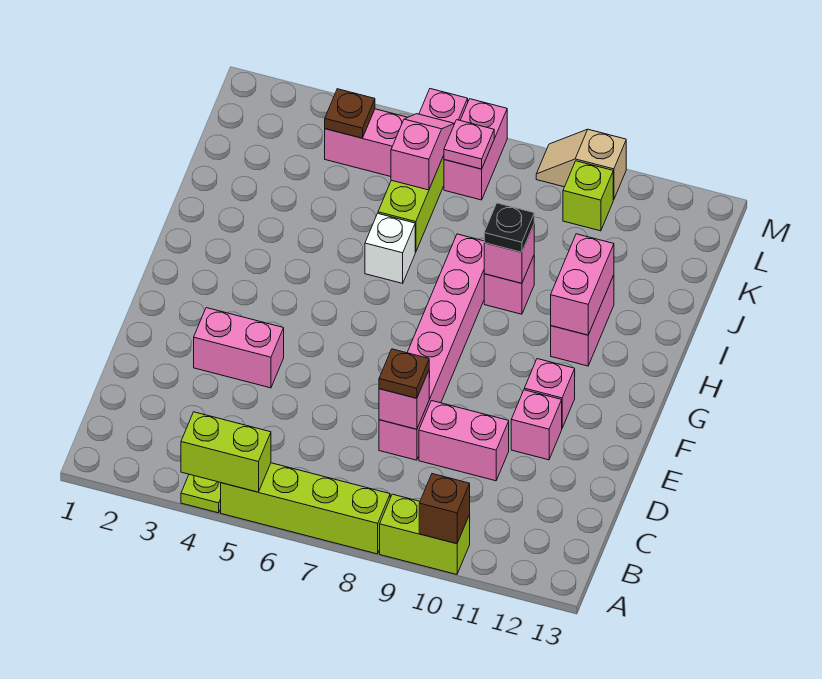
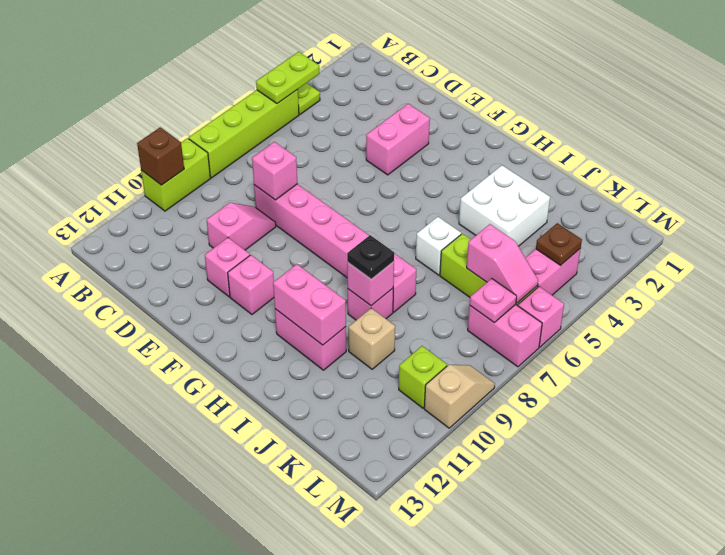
lime brick A4:A5 level 2 -> lime plate A4:A5 level 2
brown plate D8 level 3 -> none
pink brick D9:D10 level 1 -> pink slope D9:D10 level 1 top 10
none -> white brick I3:J4 level 1
none -> tan brick J10 level 1

